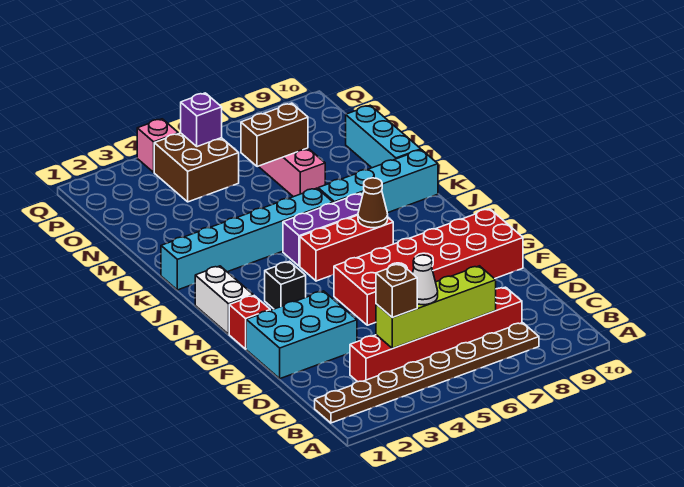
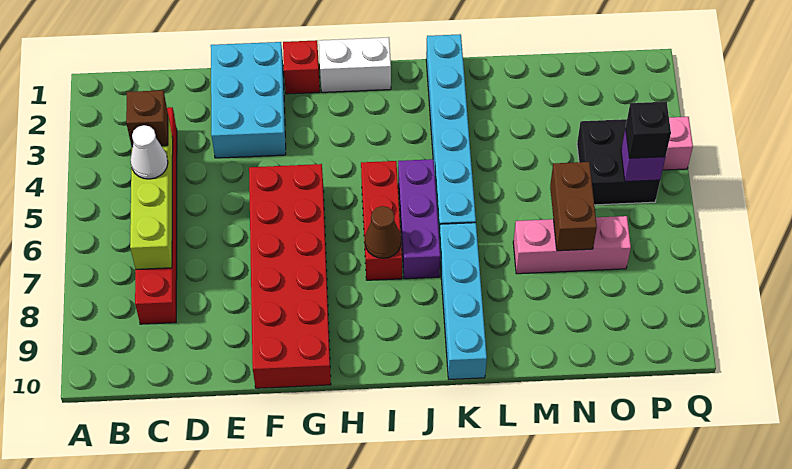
brown plate B1:B8 level 1 -> none
black brick H3 level 1 -> black brick P5 level 3
cyan brick L10:N10 level 1 -> none
brown brick O4:P5 level 1 -> black brick O4:P5 level 1

